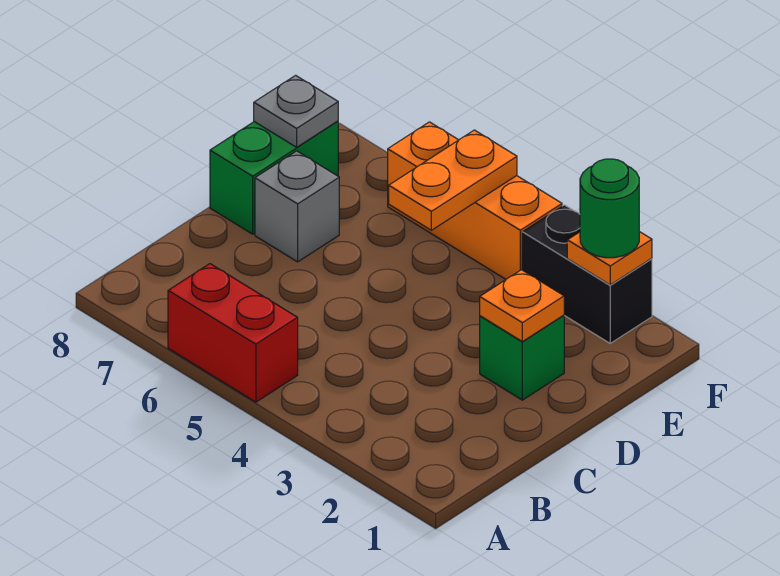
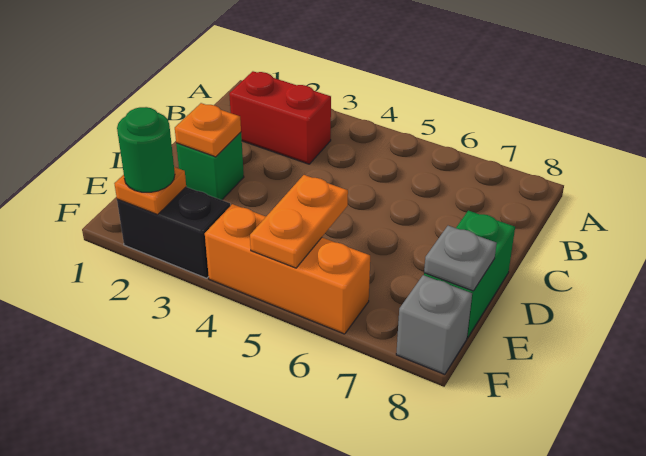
red brick A5:A6 level 1 -> red brick B2:B3 level 1
grey brick D7 level 1 -> grey brick F8 level 1

